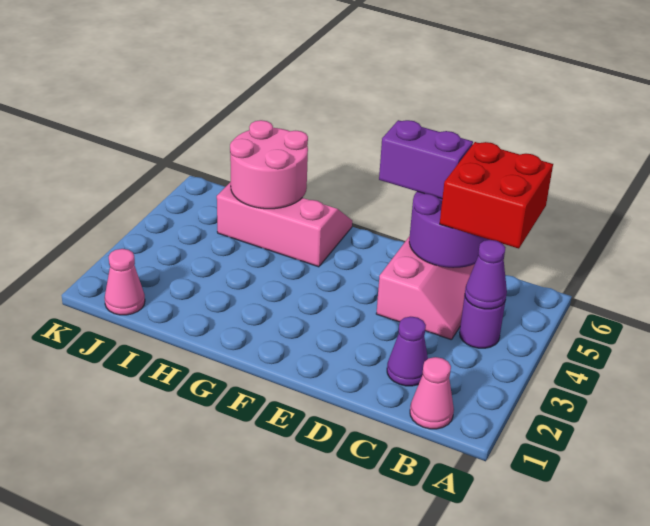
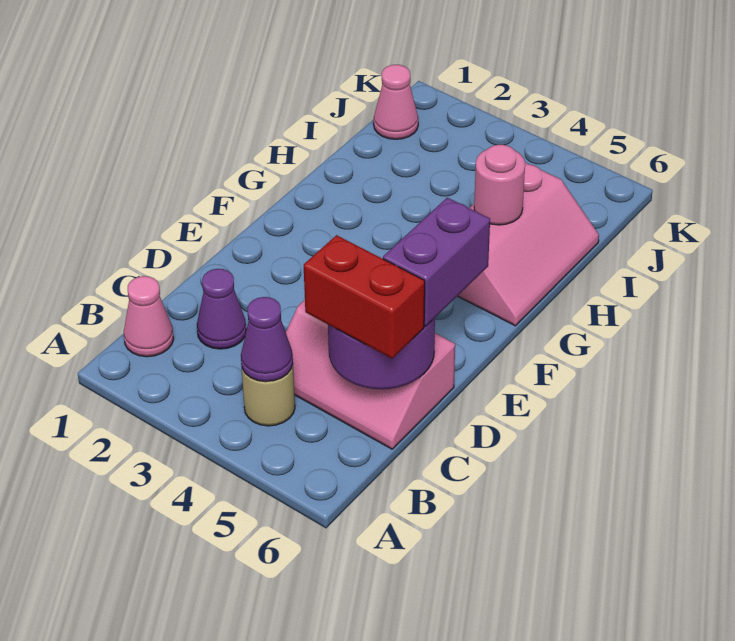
purple round brick B4 level 1 -> tan round brick B4 level 1
red brick B5:C6 level 3 -> red brick C5:C6 level 3
pink round brick H5:I6 level 2 -> pink round brick H5 level 2

